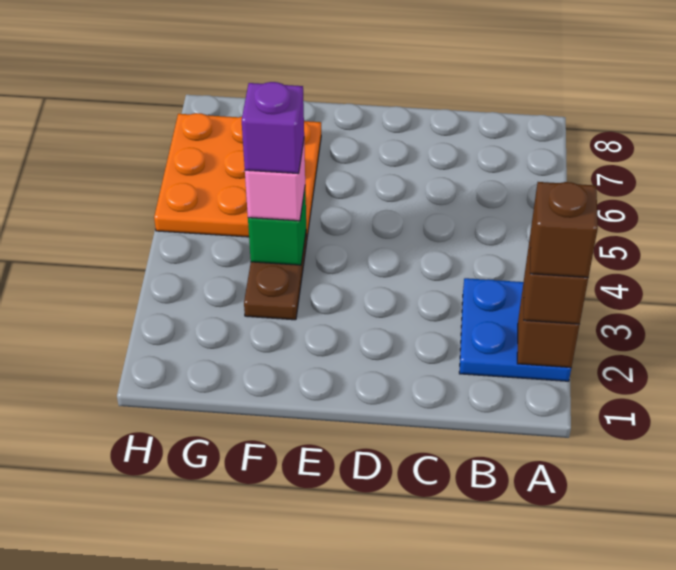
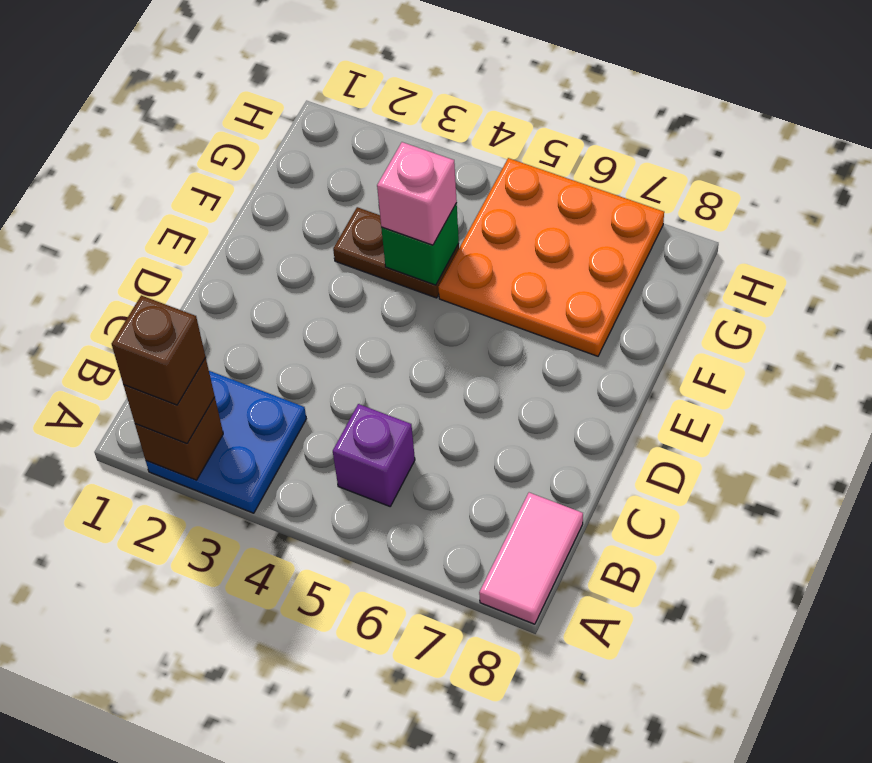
none -> pink tile A8:B8 level 1
purple brick F4 level 4 -> purple brick B5 level 1

